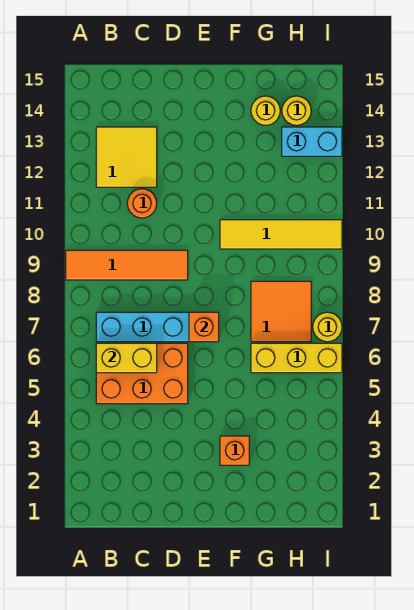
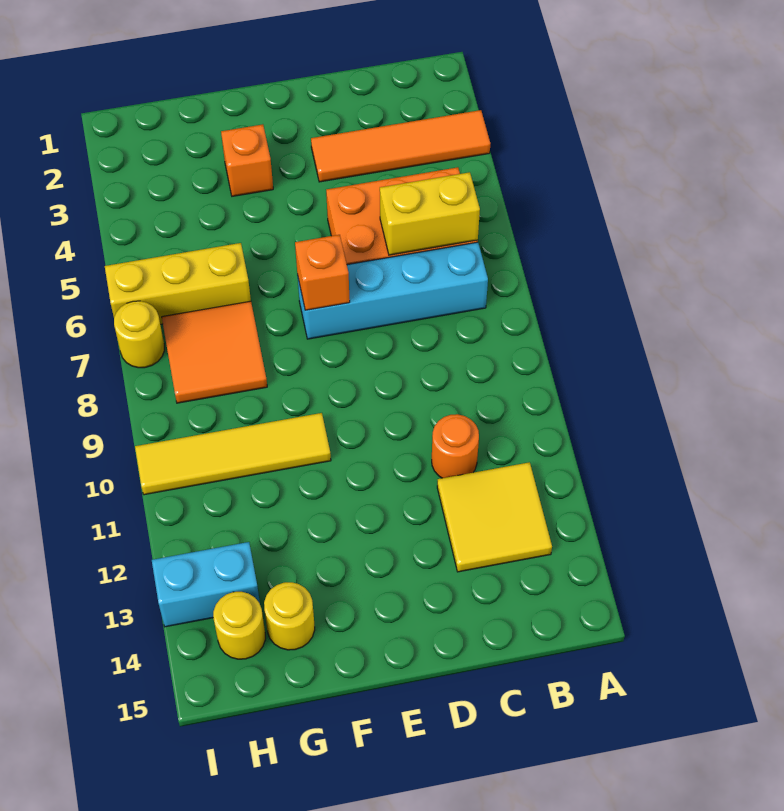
orange tile A9:D9 level 1 -> orange tile A3:D3 level 1

